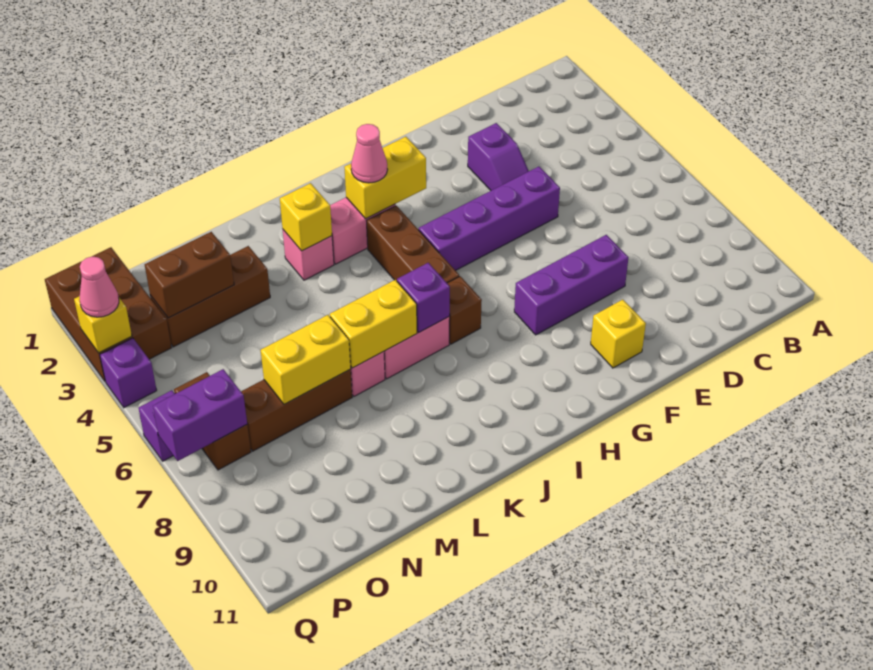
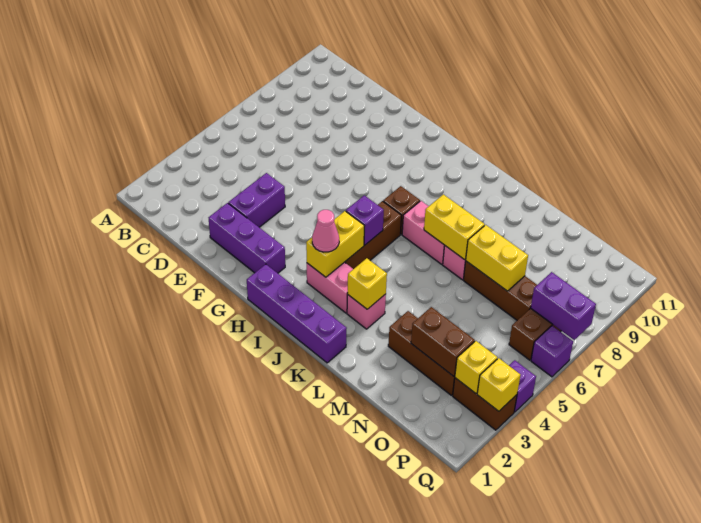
purple slope E3:E4 level 1 top 3 -> purple brick E3:E4 level 1
purple brick E5:H5 level 1 -> purple brick H1:K1 level 1
purple brick E8:G8 level 1 -> purple brick E2:G2 level 1
yellow brick F10 level 1 -> yellow brick P3 level 2
yellow brick H3:I3 level 2 -> yellow brick I3:I4 level 2
purple brick J7 level 2 -> purple brick I5 level 2
brown brick P1:Q3 level 1 -> brown brick P3:Q3 level 1
pink cone Q3 level 3 -> none

